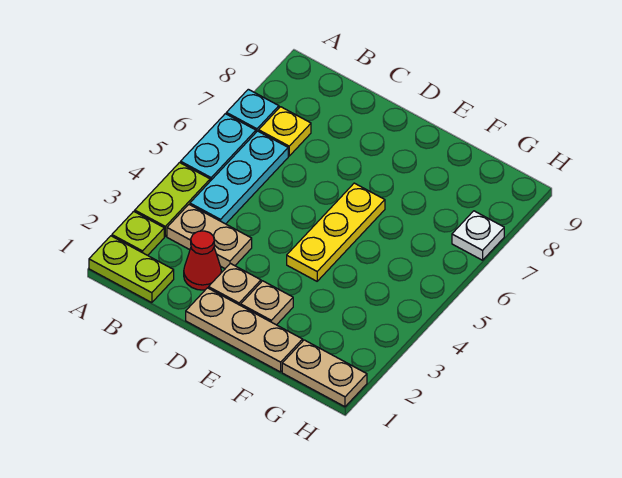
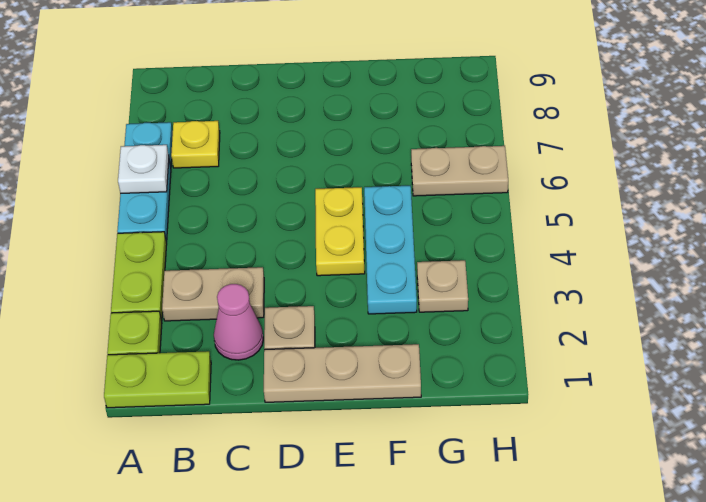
cyan plate B4:B6 level 1 -> cyan plate F3:F5 level 1
red cone C2 level 1 -> pink cone C2 level 1
tan plate E2 level 1 -> tan plate G3 level 1
yellow plate E4:E6 level 1 -> yellow plate E4:E5 level 1
tan plate G1:H1 level 1 -> tan plate G6:H6 level 1
white plate H7 level 1 -> white plate A6 level 2

